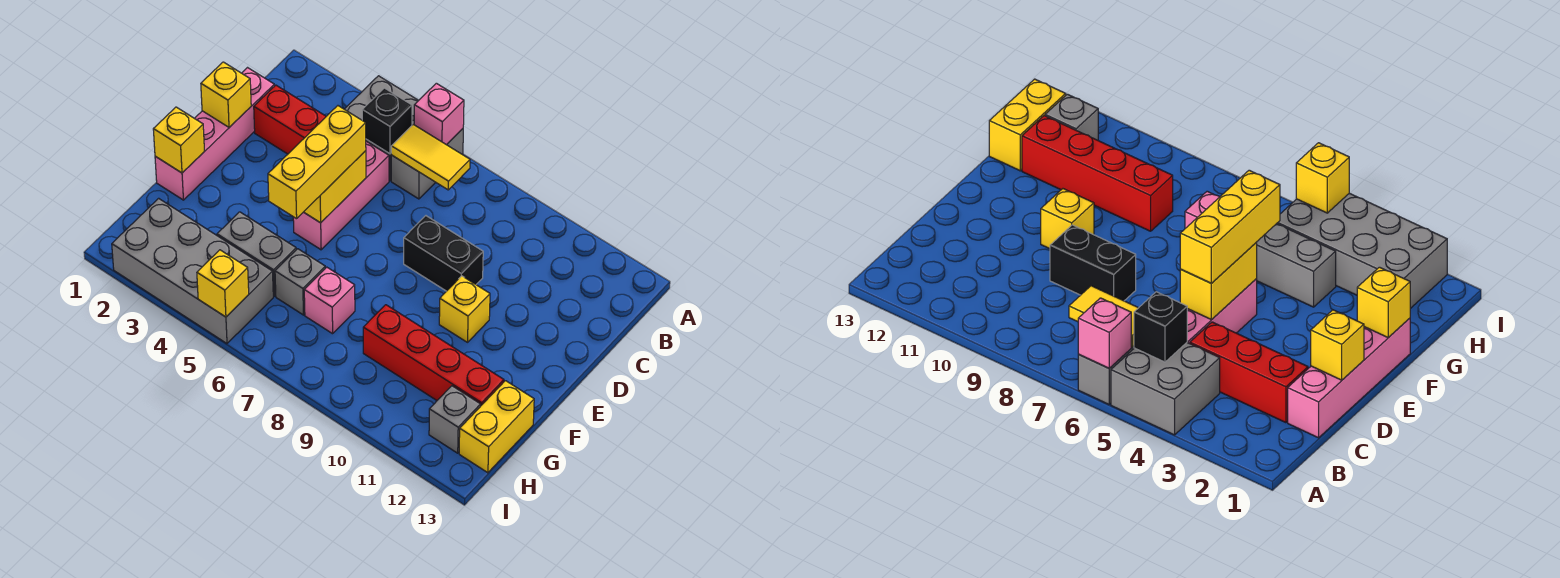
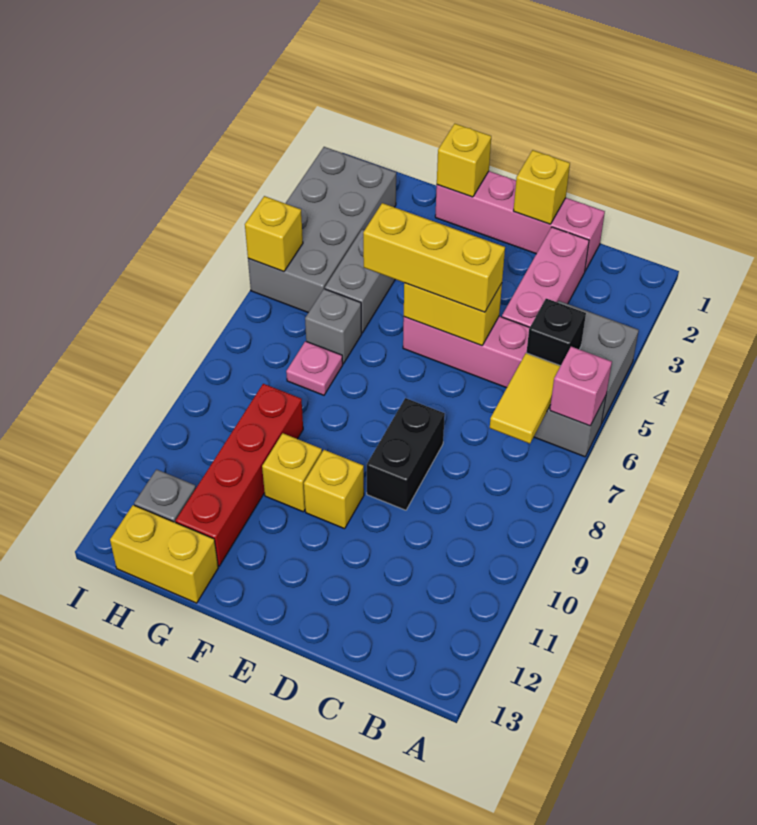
red brick C2:C4 level 1 -> pink brick C2:C4 level 1
none -> yellow brick F10 level 1
pink brick G7 level 1 -> pink plate G7 level 1

